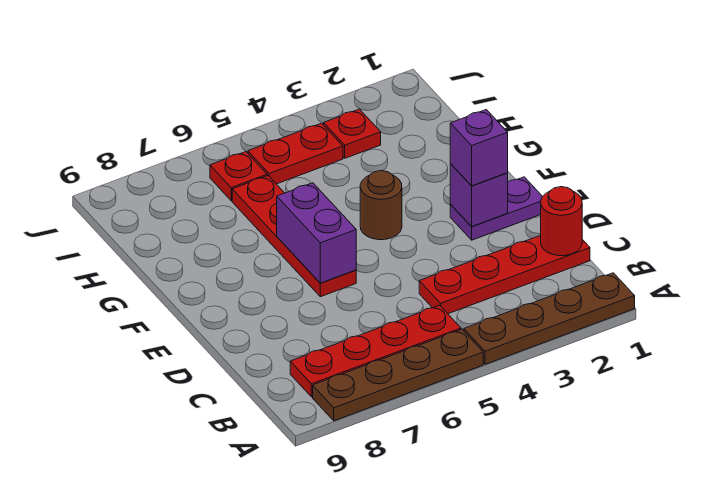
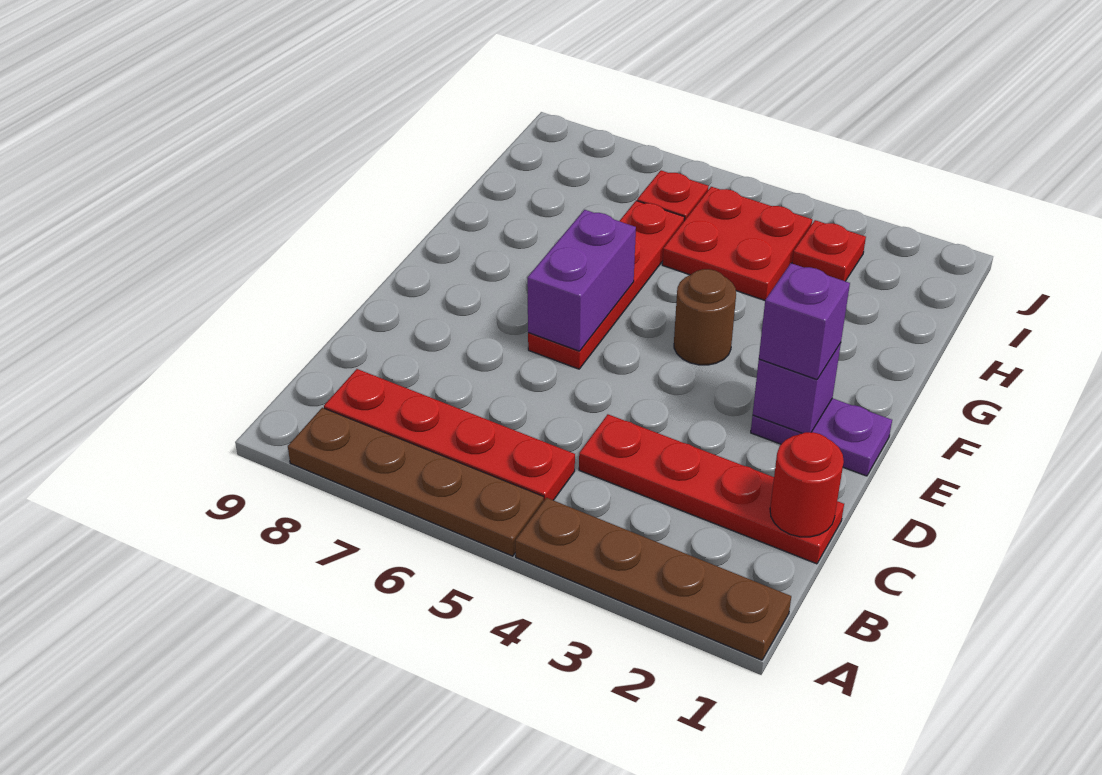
red plate I4:I5 level 1 -> red plate H4:I5 level 1

